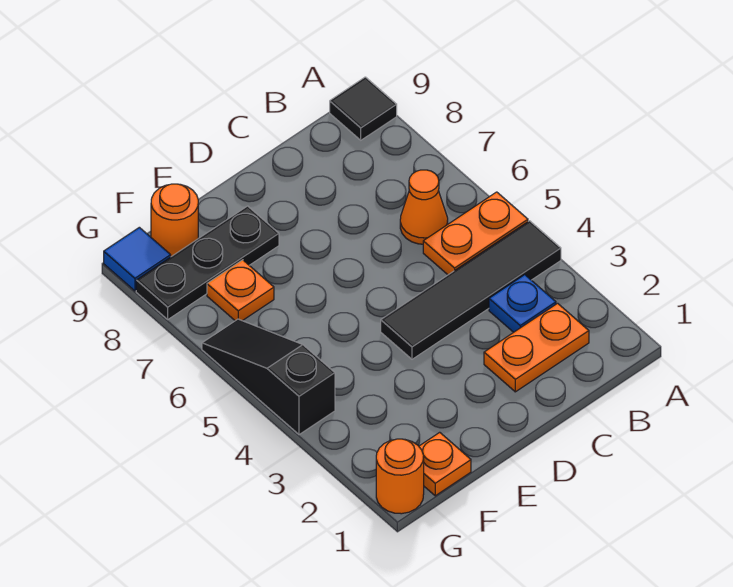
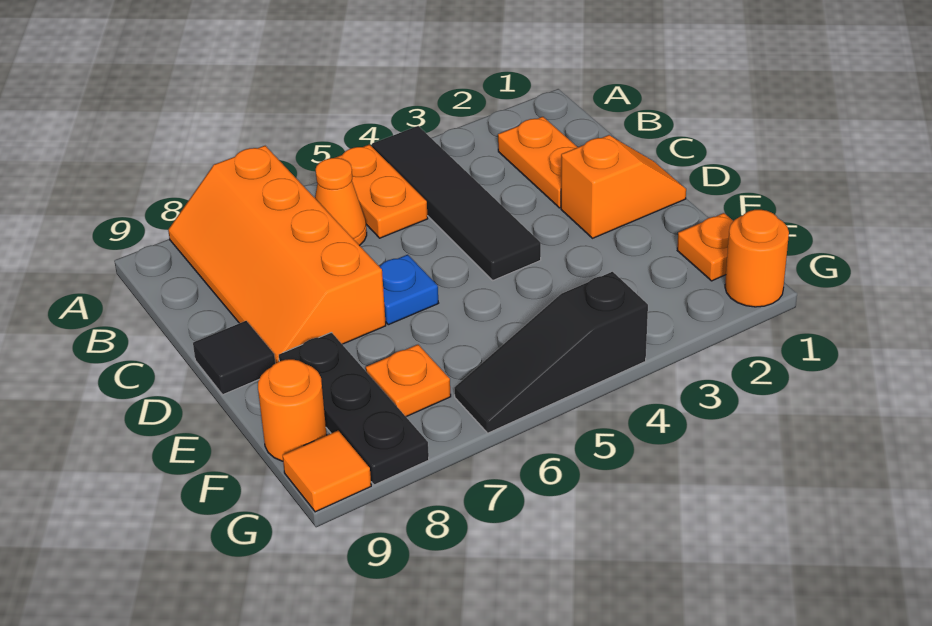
none -> orange slope A7:D8 level 1 top 7
black tile A9 level 1 -> black tile D9 level 1
blue plate B3 level 1 -> blue plate D6 level 1
none -> orange slope D1:D2 level 1 top 2
blue tile G9 level 1 -> orange tile G9 level 1

